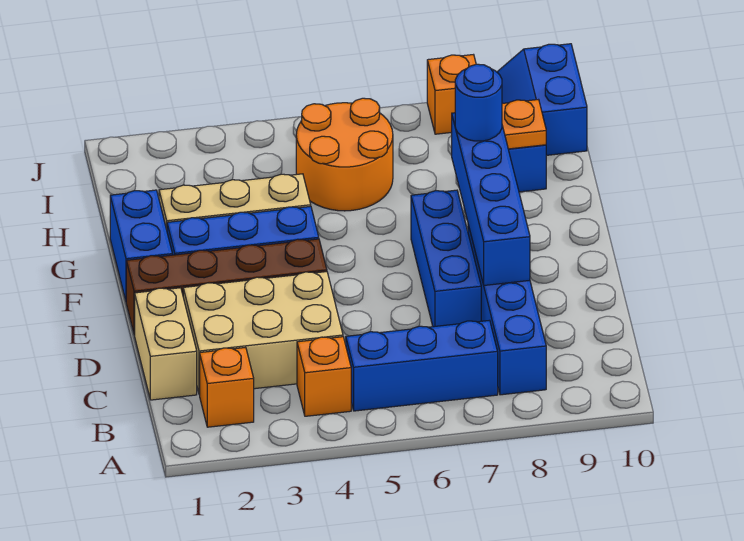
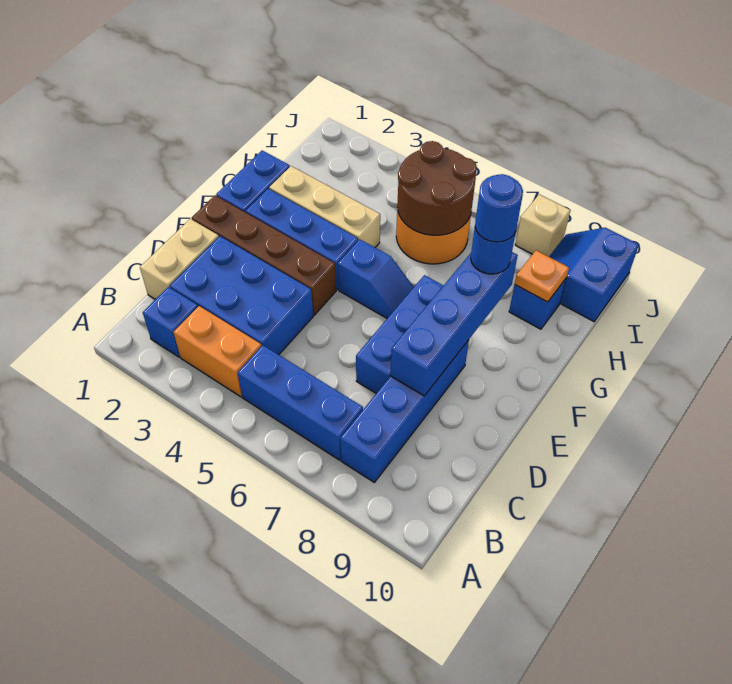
orange brick B2 level 1 -> blue brick B2 level 1
orange brick B4 level 1 -> orange brick B3:B4 level 1
tan brick C2:D4 level 1 -> blue brick C2:D4 level 1
none -> blue slope F5:F6 level 1 top 5
none -> blue round brick G8 level 4
none -> brown round brick H5:I6 level 2
orange brick J8 level 1 -> tan brick J8 level 1

